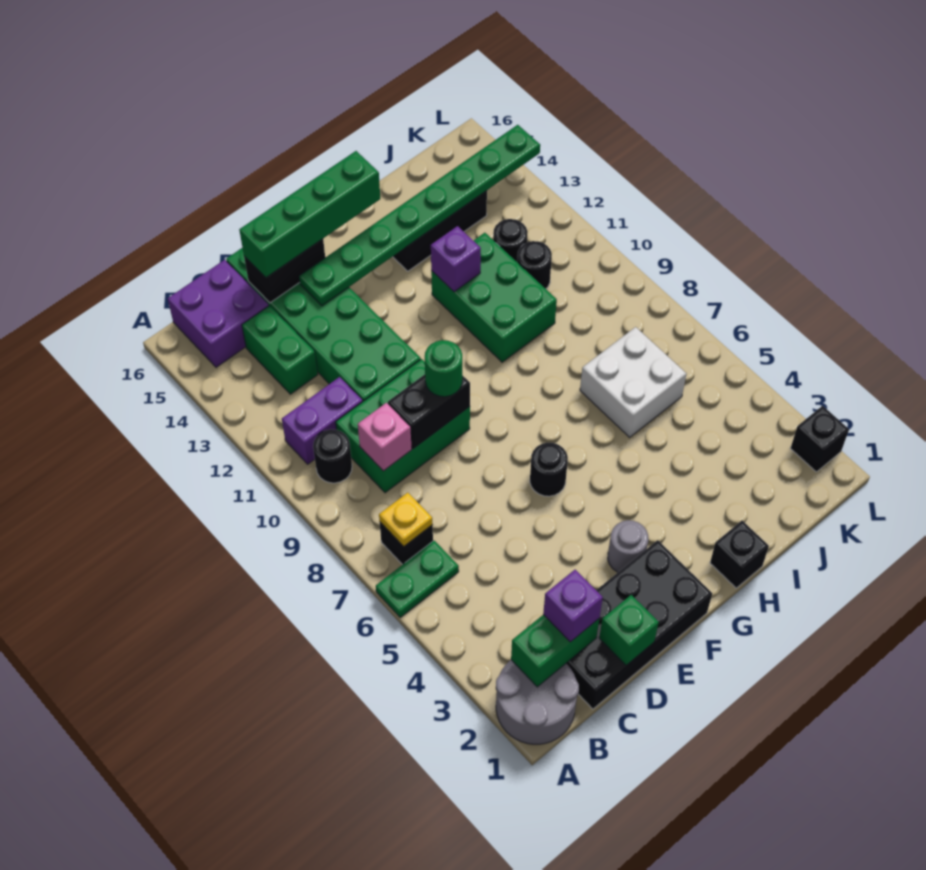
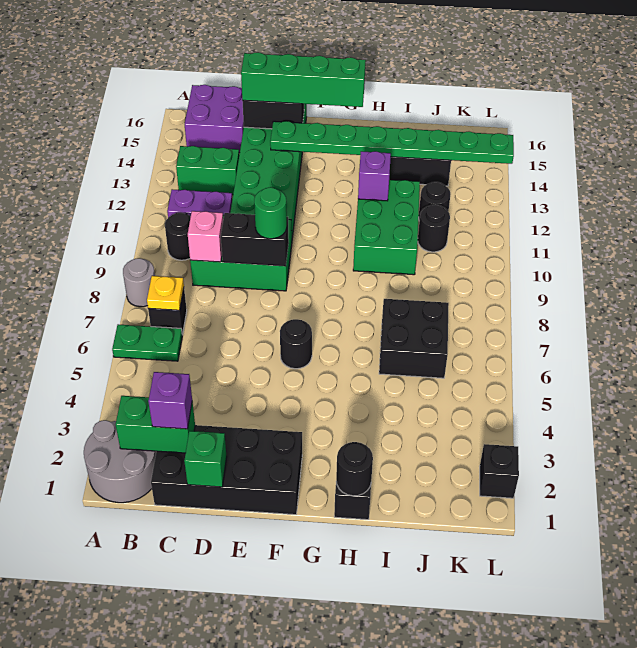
green brick C13:C14 level 1 -> green brick B13:C13 level 1
grey round brick F3 level 1 -> grey round brick A8 level 1
none -> black round brick H1 level 2
white brick I6:J7 level 1 -> black brick I6:J7 level 1

